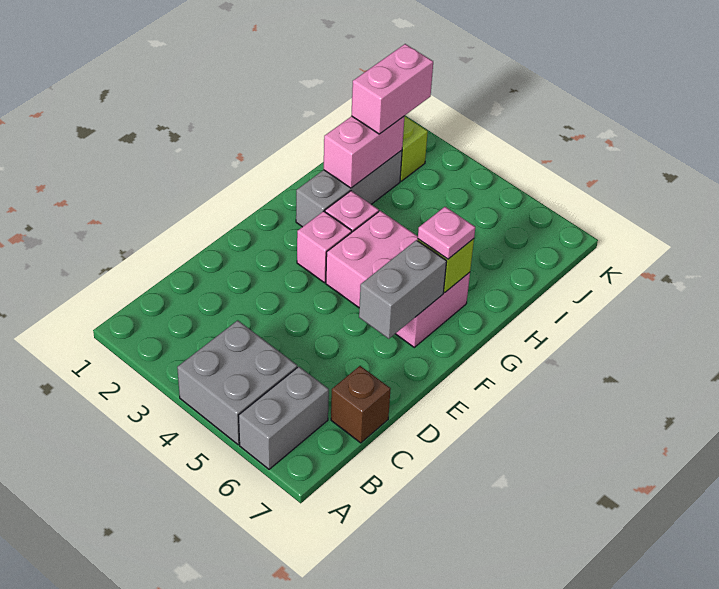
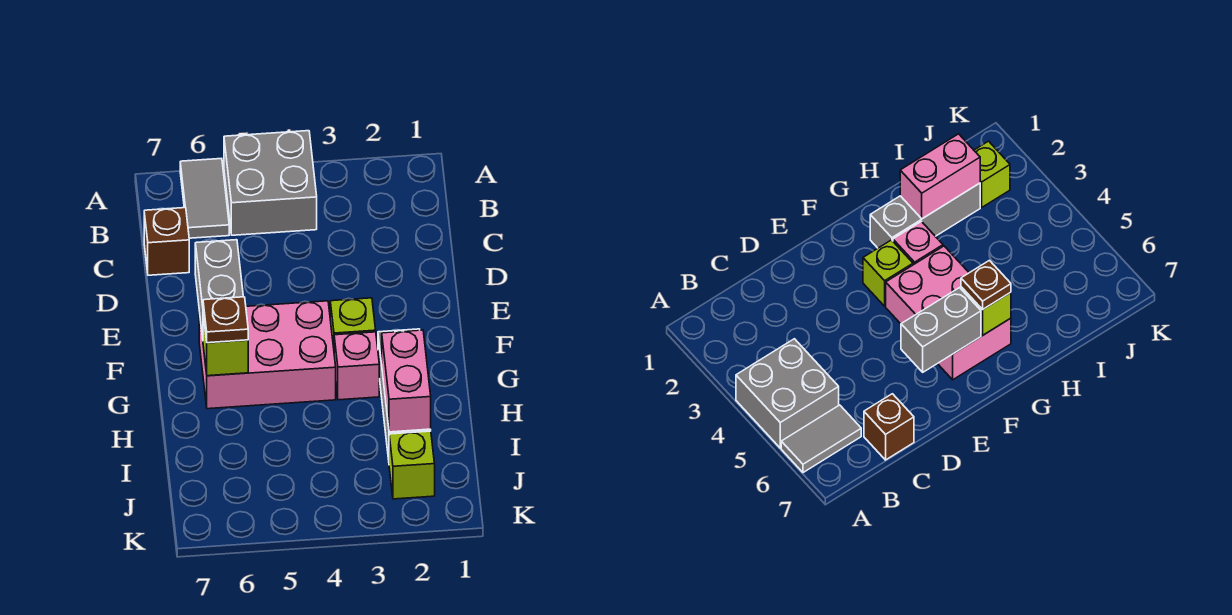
grey brick A6:B6 level 1 -> grey tile A6:B6 level 1
pink brick F3 level 1 -> lime brick F3 level 1
pink plate G6 level 3 -> brown plate G6 level 3
pink brick I2:J2 level 3 -> none

